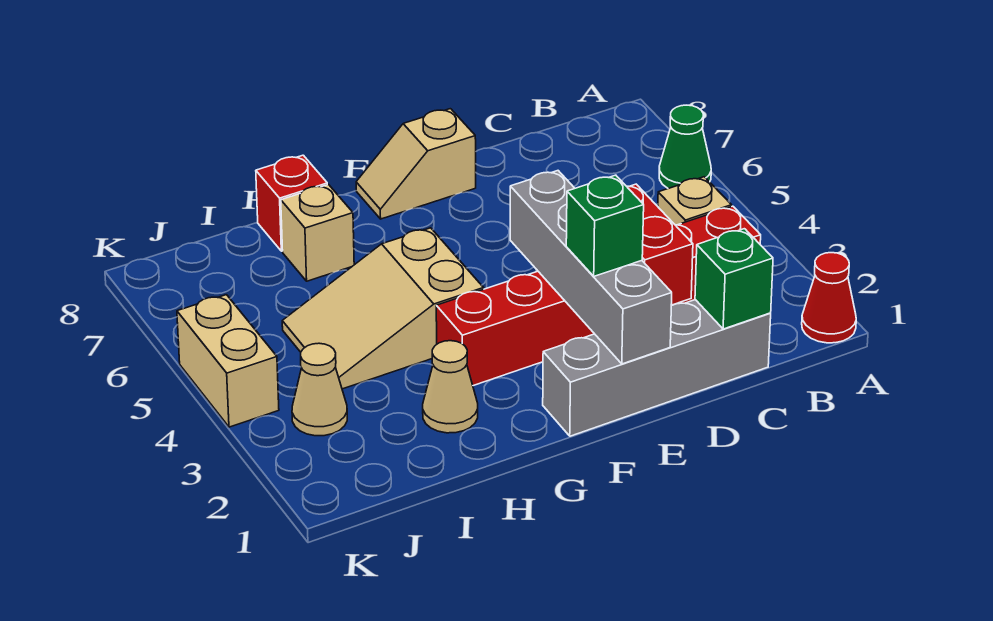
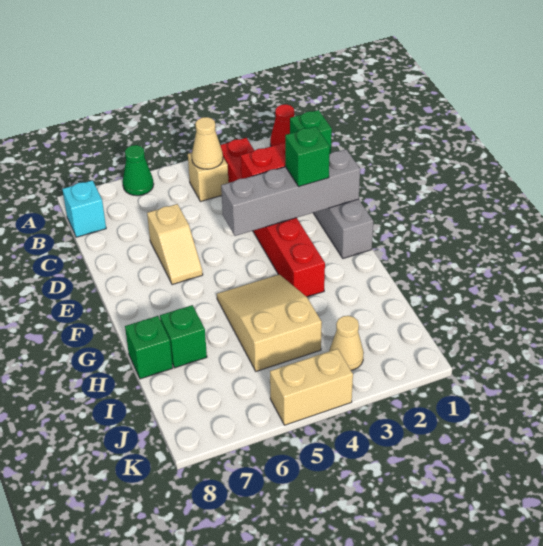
none -> cyan brick B8 level 1
tan slope E8:F8 level 1 top E -> tan slope D6:E6 level 1 top D
tan slope G4:I5 level 1 top G -> tan slope G4:I5 level 1 top I
tan cone H2 level 1 -> tan cone B4 level 2
tan brick H7 level 1 -> green brick H7 level 1
red brick H8 level 1 -> green brick H8 level 1

